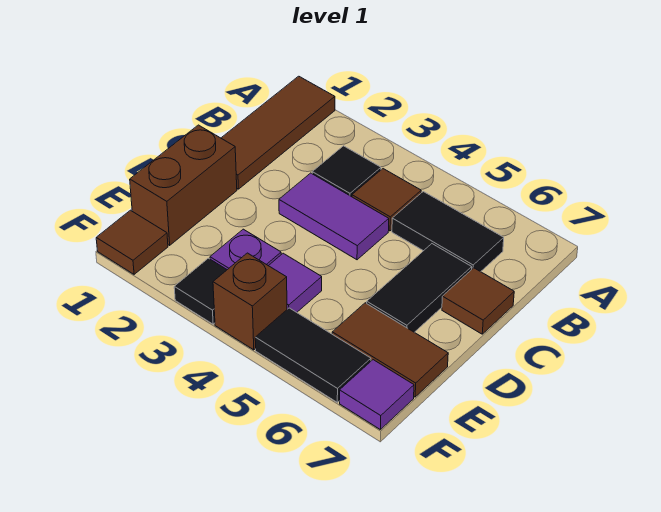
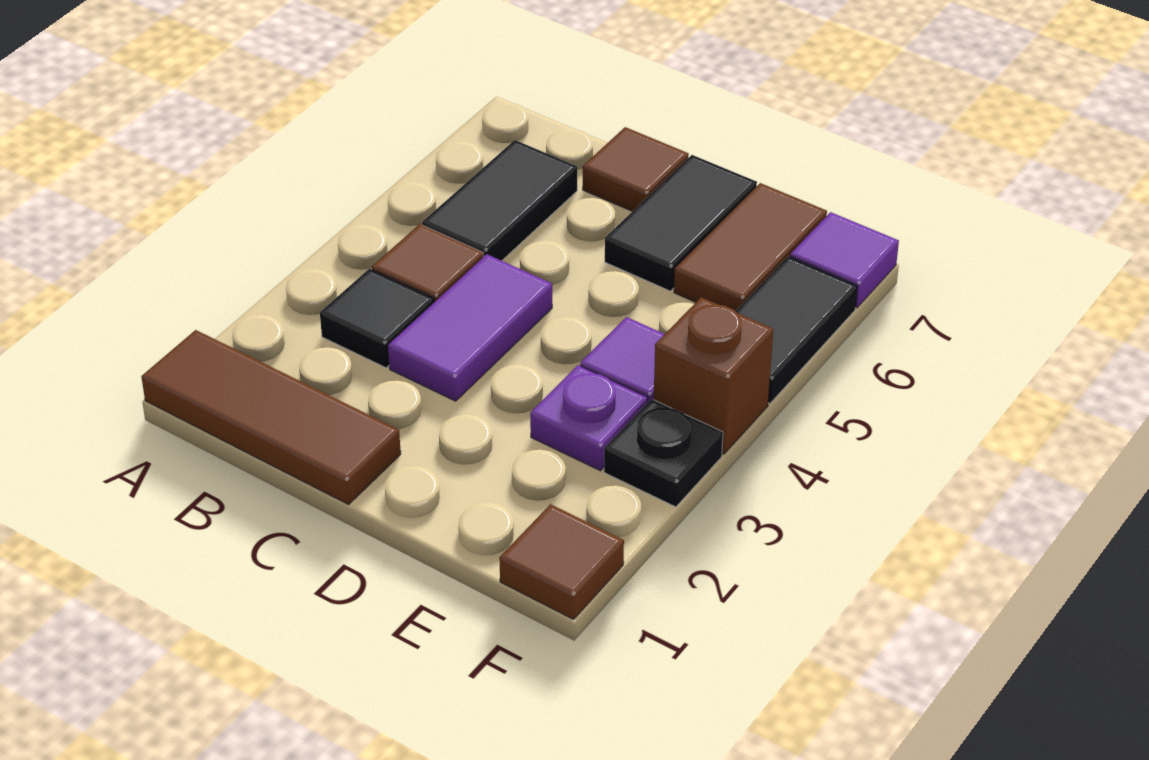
black tile C6:D6 level 1 -> black tile D6:D7 level 1
brown brick D1:E1 level 1 -> none
black tile F3 level 1 -> black plate F3 level 1

